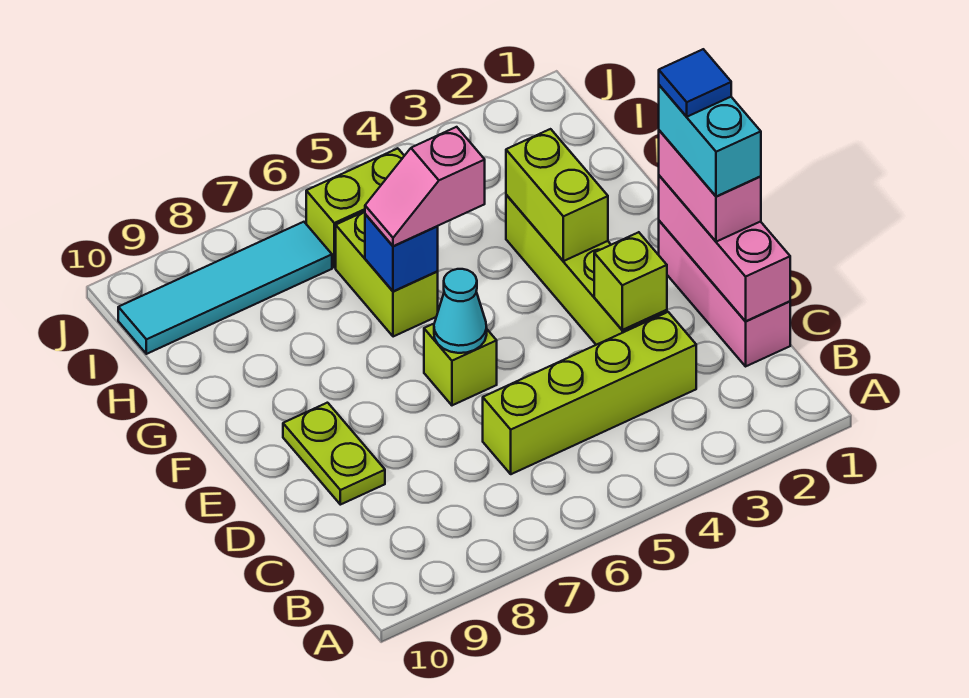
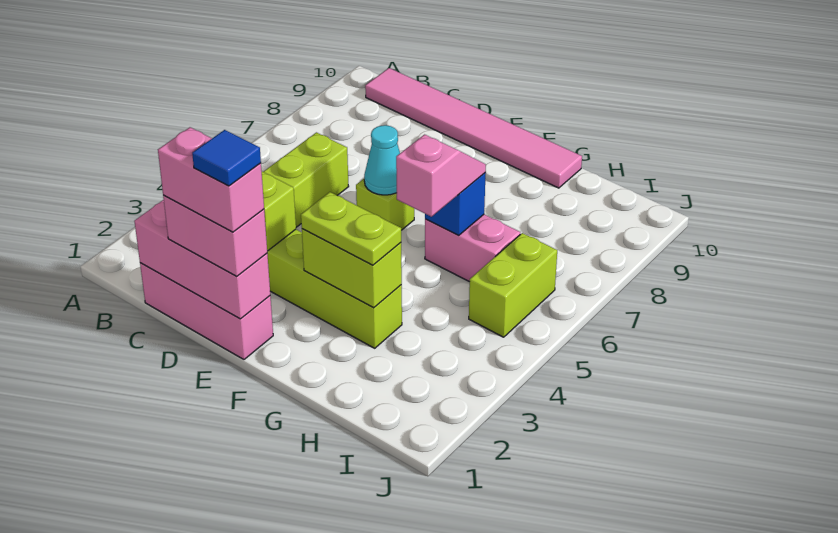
none -> pink tile B10:G10 level 1
cyan brick D1:E1 level 4 -> pink brick D1:E1 level 4
lime plate D9:E9 level 1 -> lime plate F3:G3 level 3
lime brick G6:H6 level 1 -> pink brick G6:H6 level 1
cyan tile I7:I10 level 1 -> none

